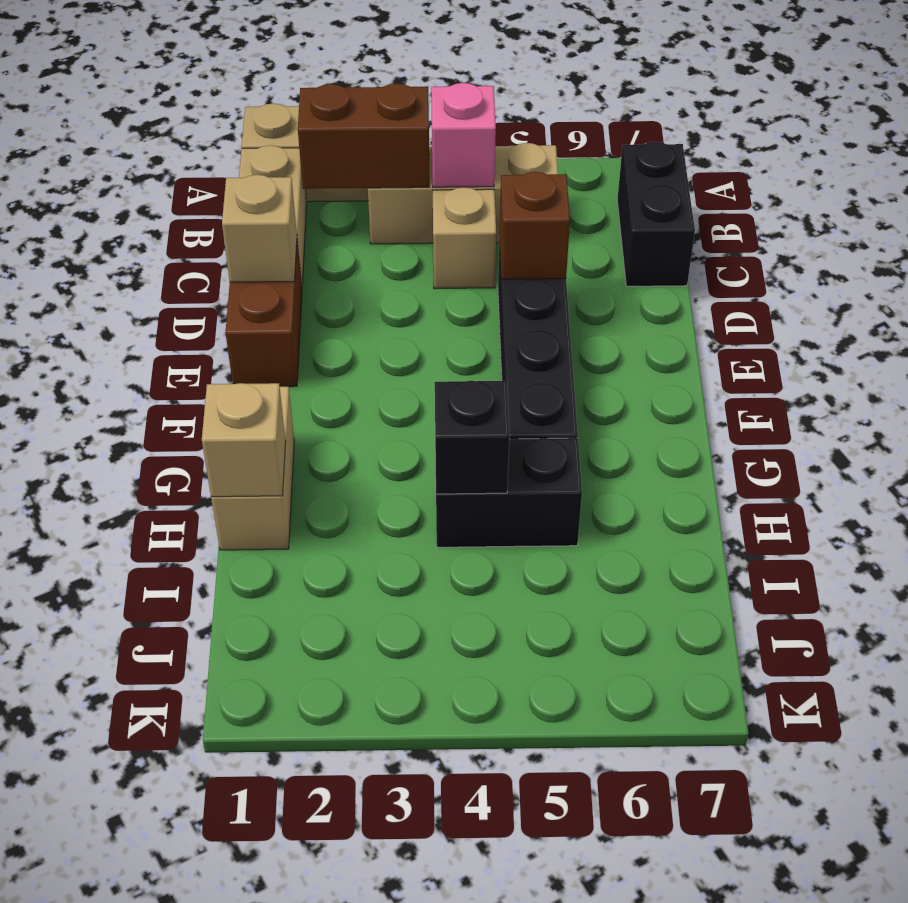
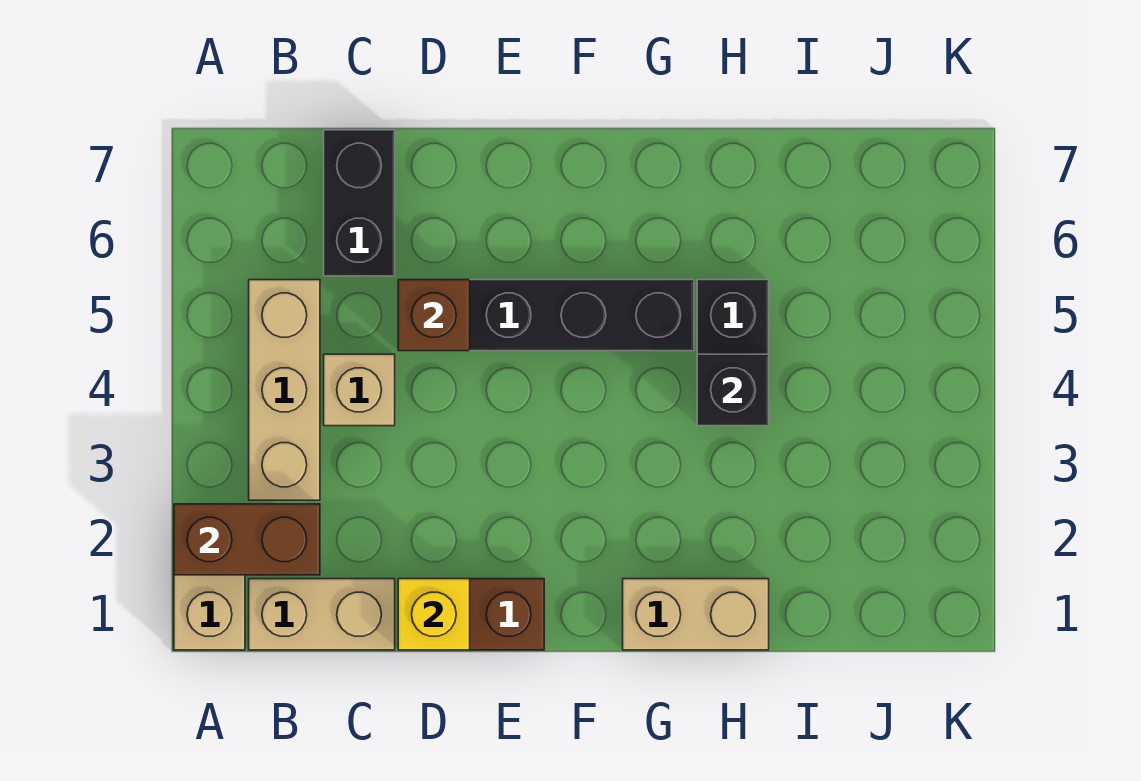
brown brick B2:B3 level 2 -> brown brick A2:B2 level 2
pink brick B4 level 2 -> none
black brick B7:C7 level 1 -> black brick C6:C7 level 1
tan brick D1 level 2 -> yellow brick D1 level 2
tan brick H1 level 2 -> none

